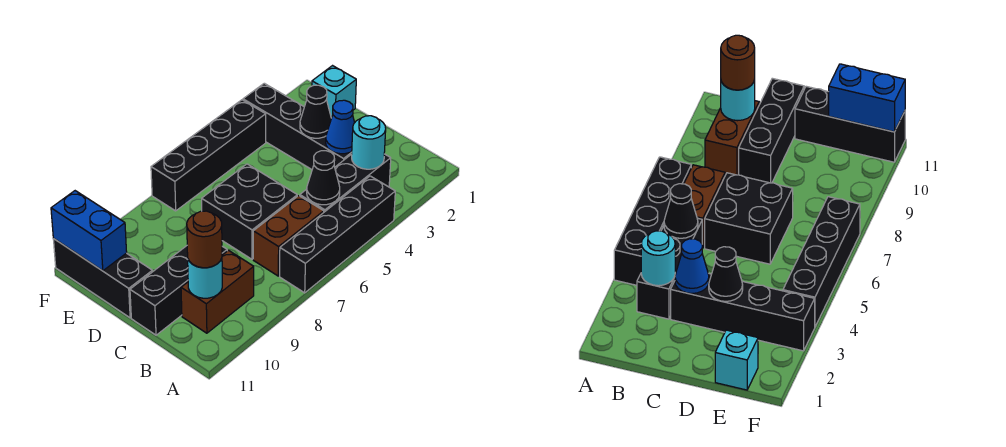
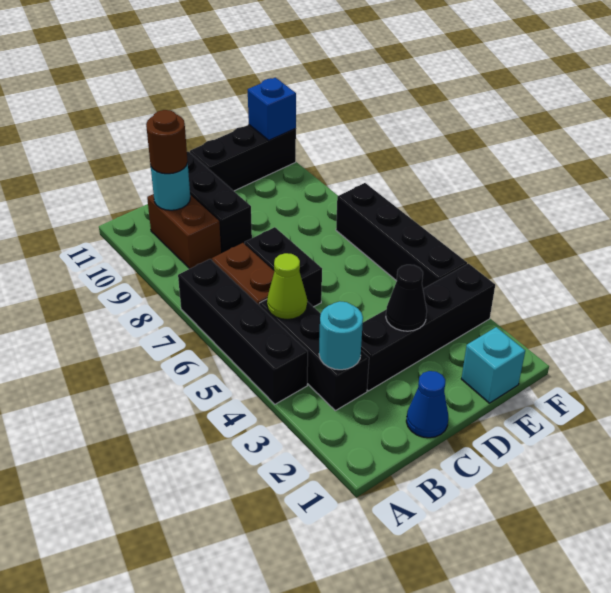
black cone B5 level 2 -> lime cone B5 level 2
blue cone C3 level 2 -> blue cone C1 level 1
black brick C6:D7 level 1 -> black brick C6:C7 level 1
blue brick E11:F11 level 2 -> blue brick F11 level 2

